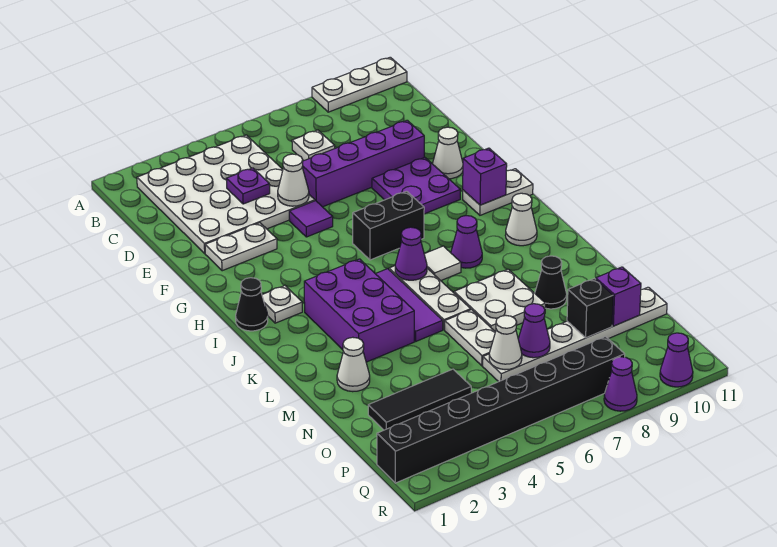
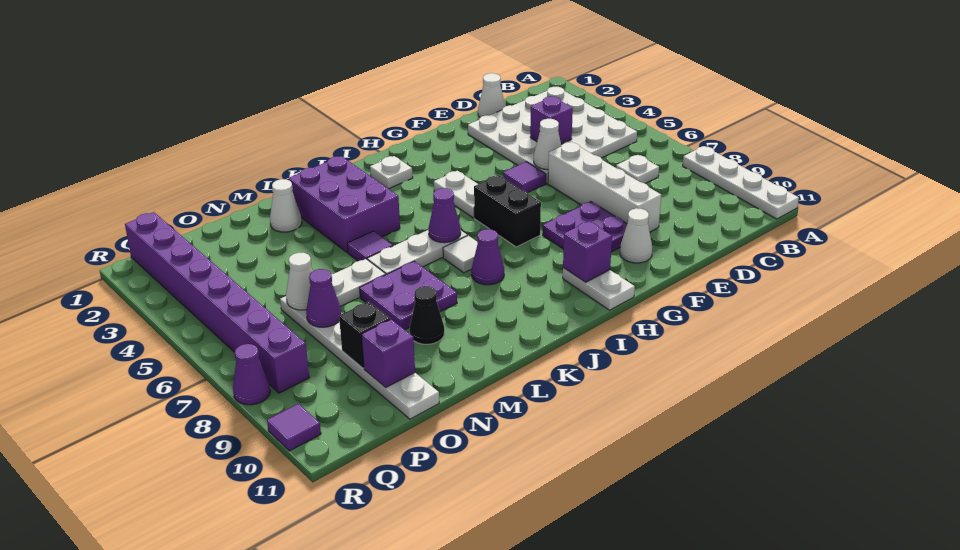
white plate A9:A11 level 1 -> white plate A8:A11 level 1
purple plate D4 level 2 -> purple brick D4 level 2
purple brick E6:E9 level 1 -> white brick E6:E9 level 1
white plate F2:F3 level 1 -> white plate H4:H5 level 1
black cone I1 level 1 -> none
purple brick J3:L4 level 1 -> purple brick K2:L4 level 1
purple tile J5:L5 level 1 -> purple tile L5 level 1
white cone J10 level 1 -> white cone D1 level 1
white plate L7:M8 level 1 -> purple plate L7:M8 level 1
black tile O2:O4 level 1 -> none
black brick Q1:Q8 level 1 -> purple brick Q1:Q8 level 1
purple cone R10 level 1 -> purple tile R10 level 1

